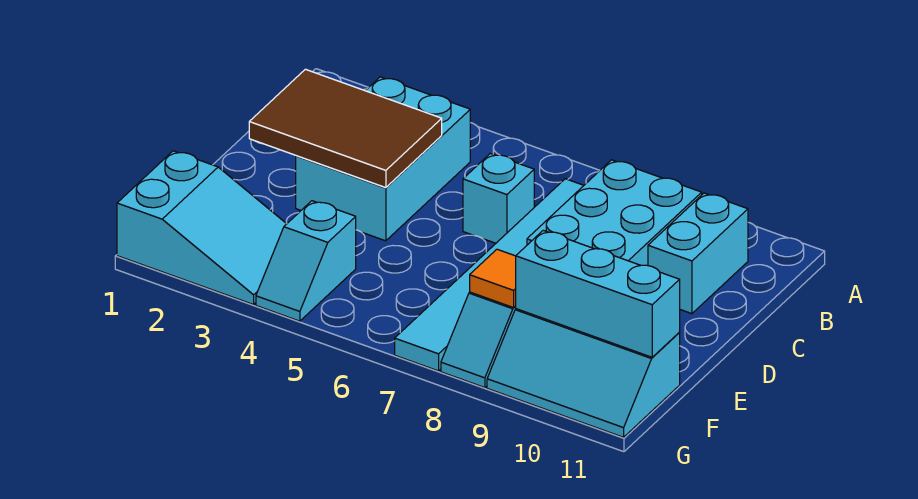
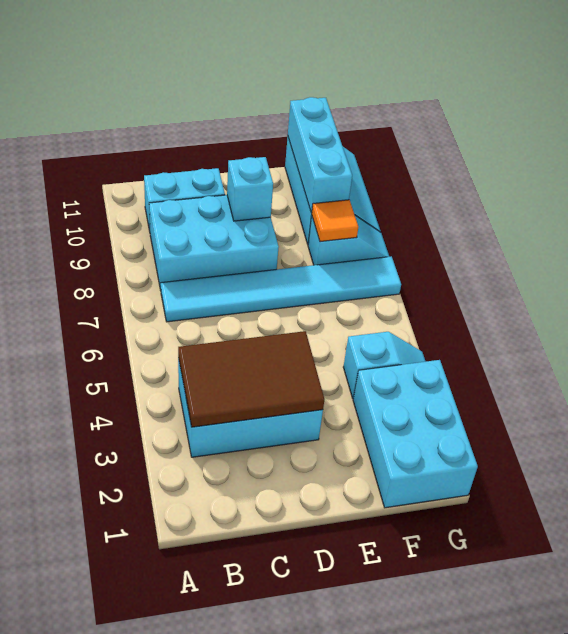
brown tile C2:D4 level 2 -> brown tile B3:D4 level 2
cyan brick C6 level 1 -> cyan brick D9 level 2
cyan slope F1:G3 level 1 top 1 -> cyan brick F1:G3 level 1

